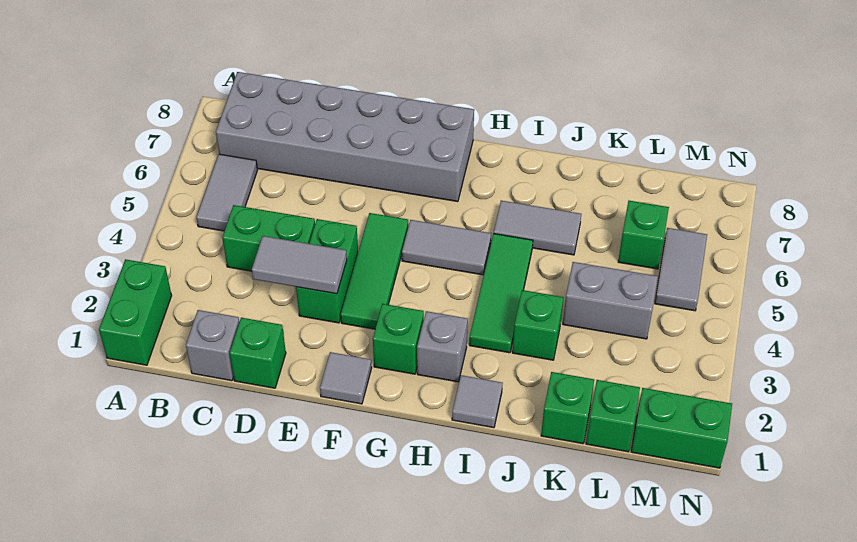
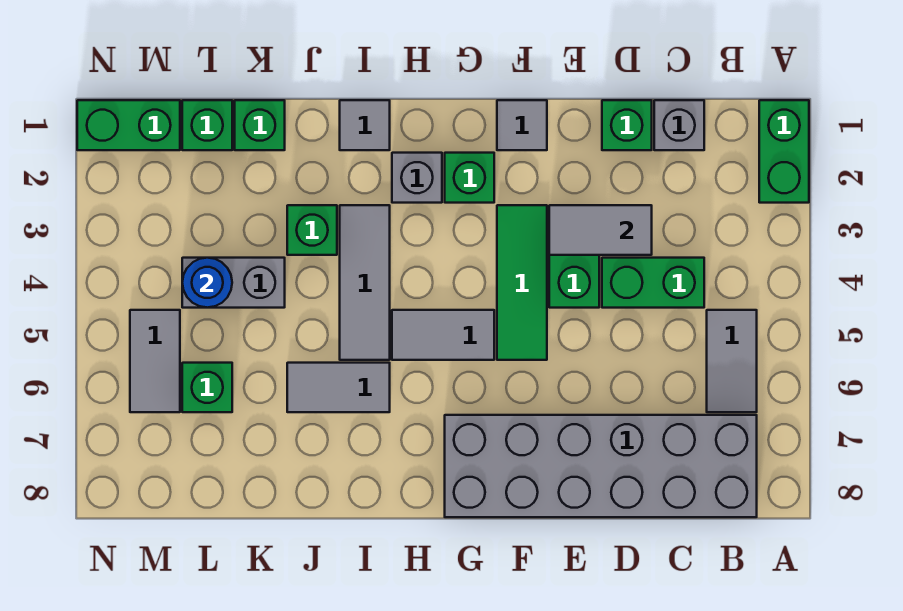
green tile I3:I5 level 1 -> grey tile I3:I5 level 1
none -> blue round brick L4 level 2

